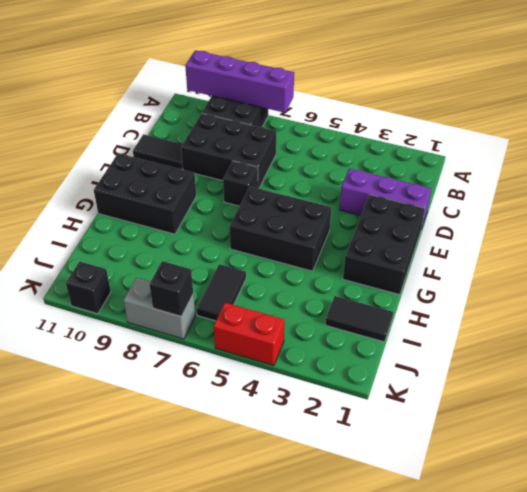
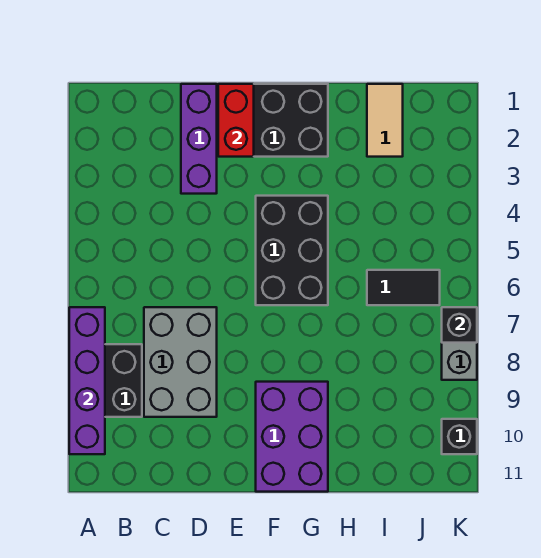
black brick C7:D9 level 1 -> grey brick C7:D9 level 1
black tile D10:D11 level 1 -> none
black brick E7 level 1 -> none
black brick F9:G11 level 1 -> purple brick F9:G11 level 1
black tile I1:I2 level 1 -> tan tile I1:I2 level 1
red brick K4:K5 level 1 -> red brick E1:E2 level 2

